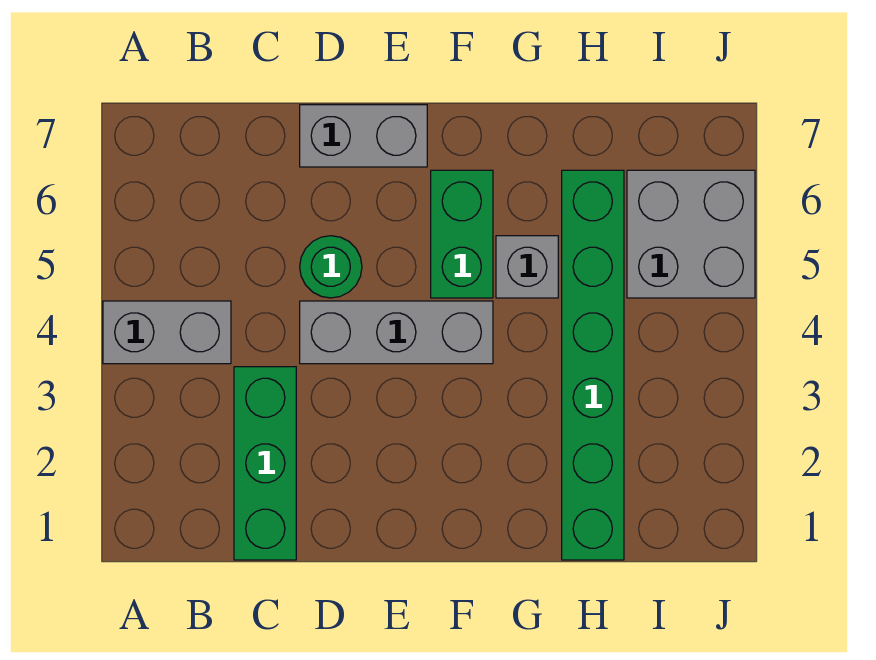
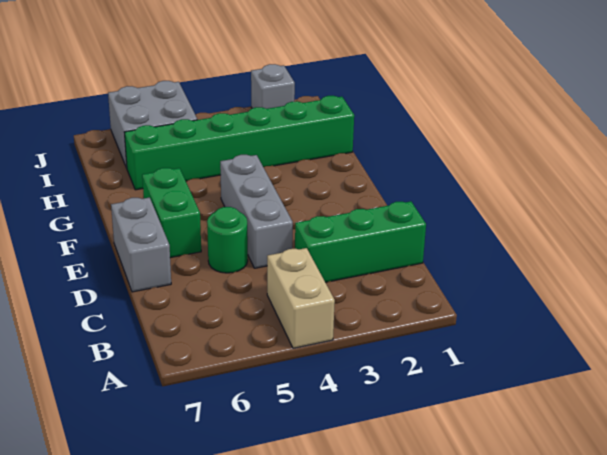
grey brick A4:B4 level 1 -> tan brick A4:B4 level 1
green brick F5:F6 level 1 -> green brick E6:F6 level 1
grey brick G5 level 1 -> grey brick J2 level 1

